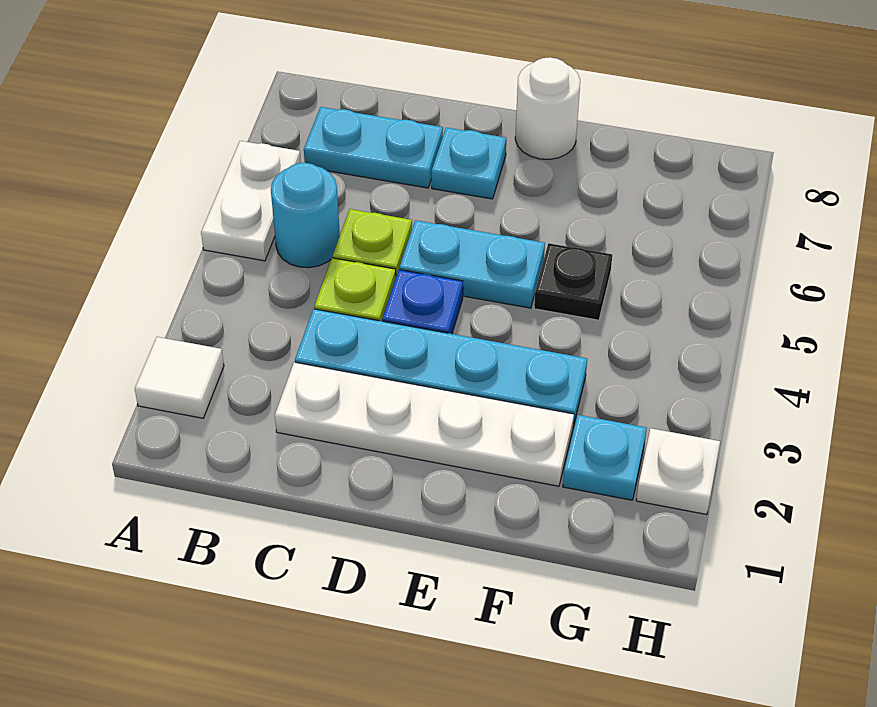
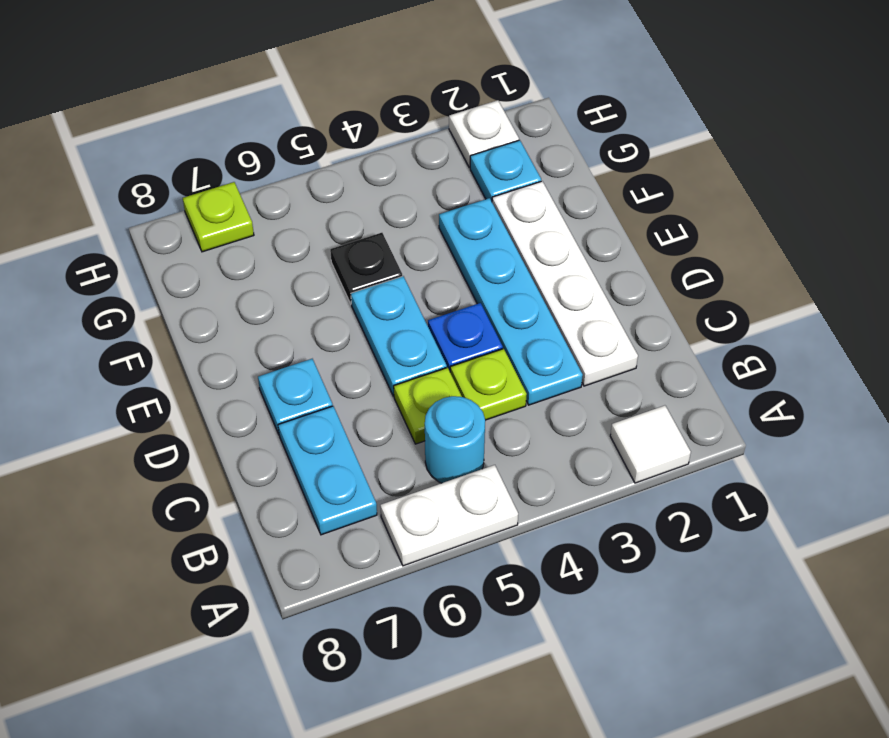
white round brick E8 level 1 -> none
none -> lime plate H7 level 1

